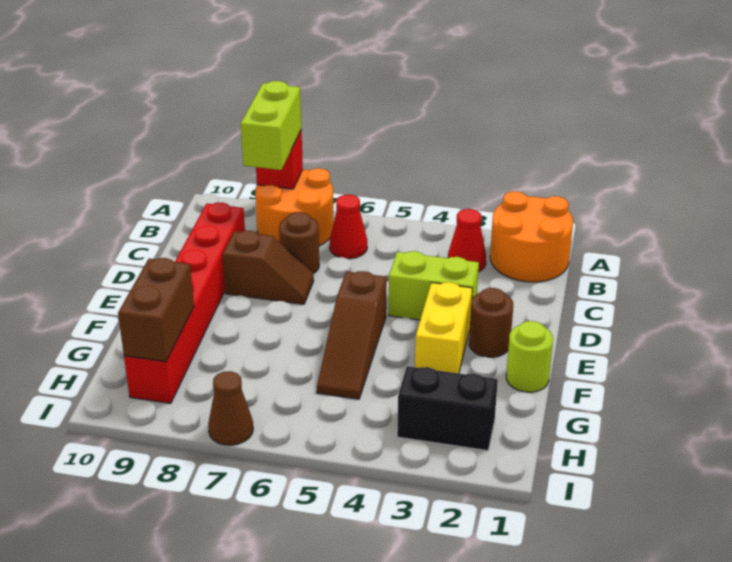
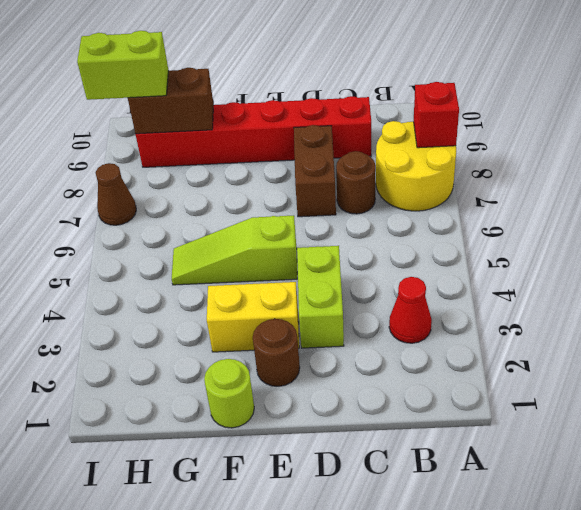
orange round brick A1:B2 level 1 -> none
orange round brick A7:B8 level 1 -> yellow round brick A7:B8 level 1
lime brick A8:B8 level 3 -> lime brick H9:I9 level 3
red cone B6 level 1 -> none
brown slope D7:D8 level 1 top 8 -> brown brick D7:D8 level 1
brown slope E5:G5 level 1 top E -> lime slope E5:G5 level 1 top E
black brick H2:H3 level 1 -> none

